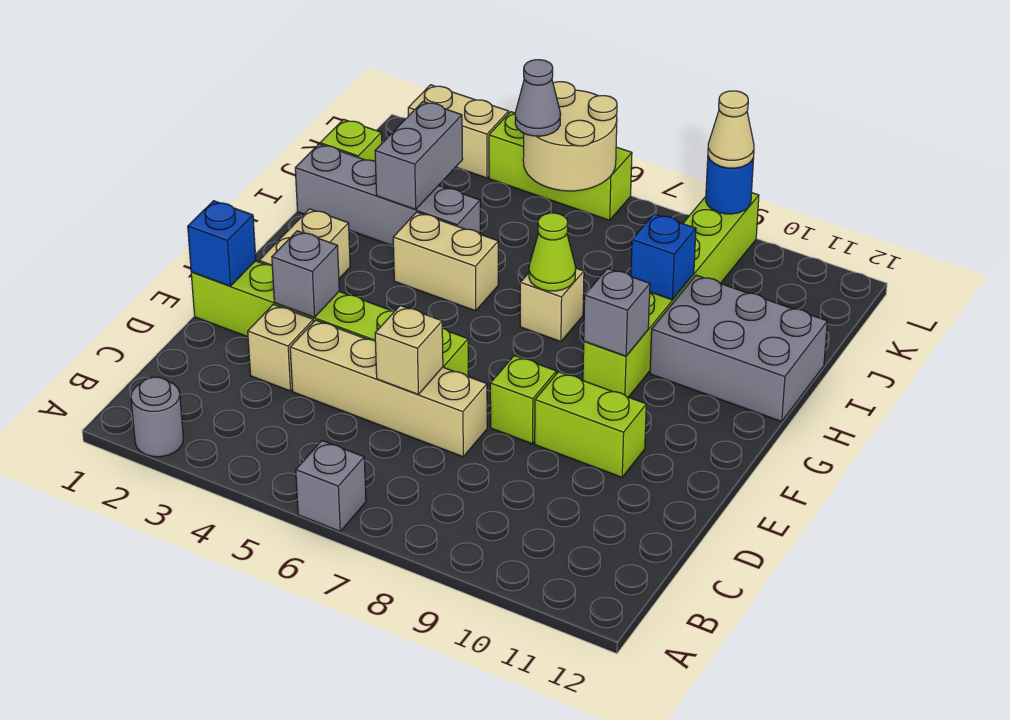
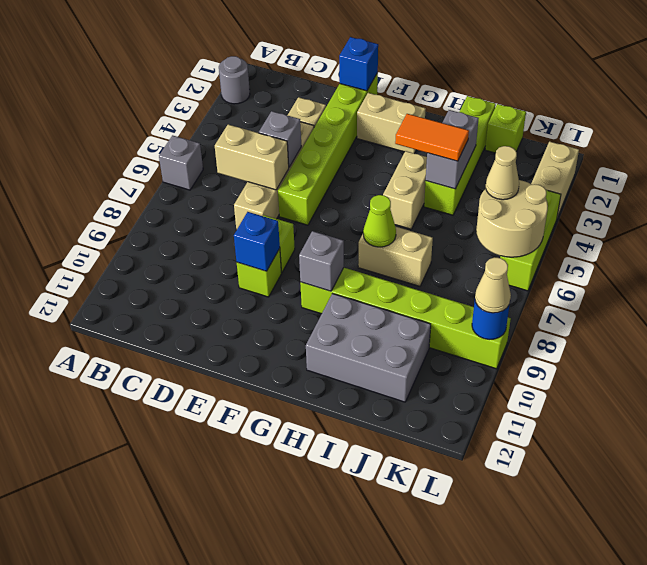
tan brick D6 level 2 -> tan brick C6:D6 level 2
grey brick E3 level 2 -> grey brick D5 level 2
lime brick E9:E10 level 1 -> lime brick E9 level 1
none -> orange tile H4:I4 level 3
tan brick H7 level 1 -> tan brick H7:I7 level 1
grey brick H10:I12 level 1 -> grey brick H10:J11 level 1
grey brick I1:I4 level 1 -> lime brick I1:I4 level 1
grey brick I3:J3 level 2 -> grey brick I3:I4 level 2
blue brick I9 level 2 -> blue brick E9 level 2
grey cone K5 level 3 -> tan cone K5 level 3

